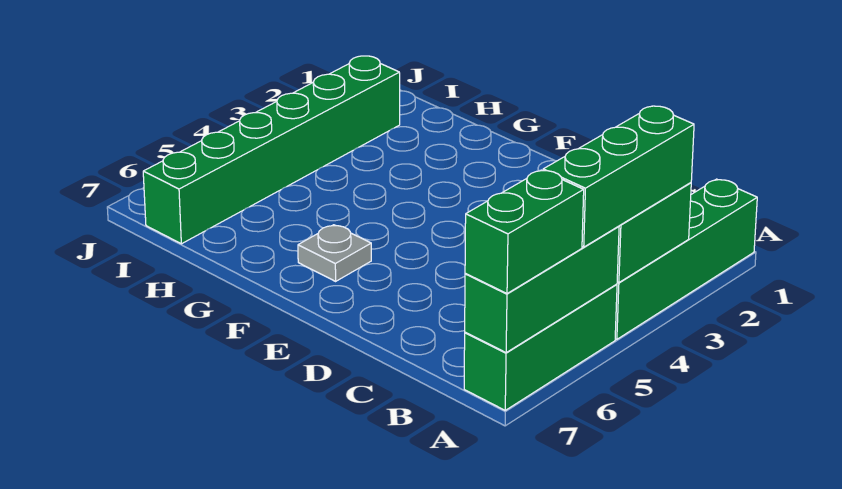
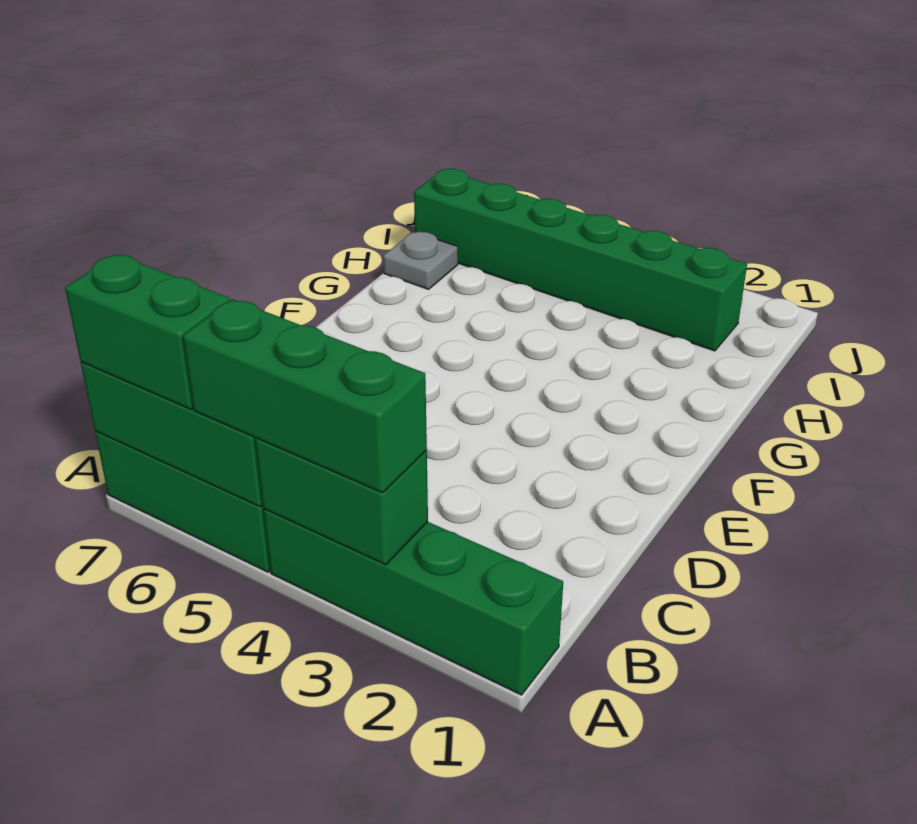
grey plate F6 level 1 -> grey plate H7 level 1

